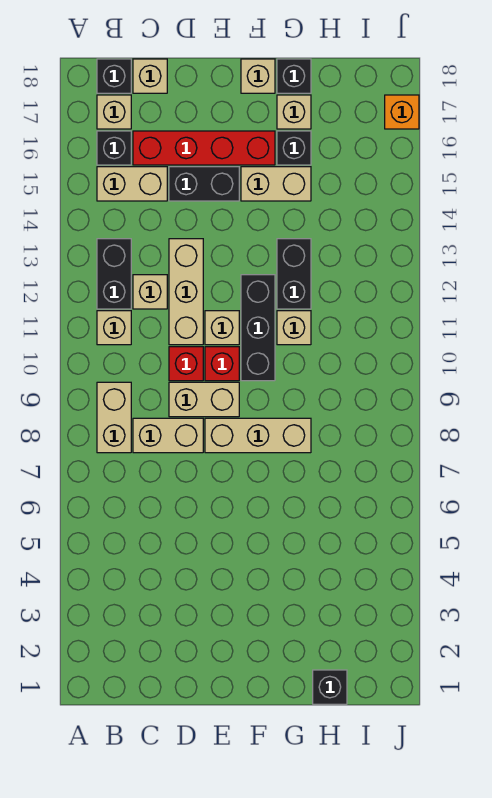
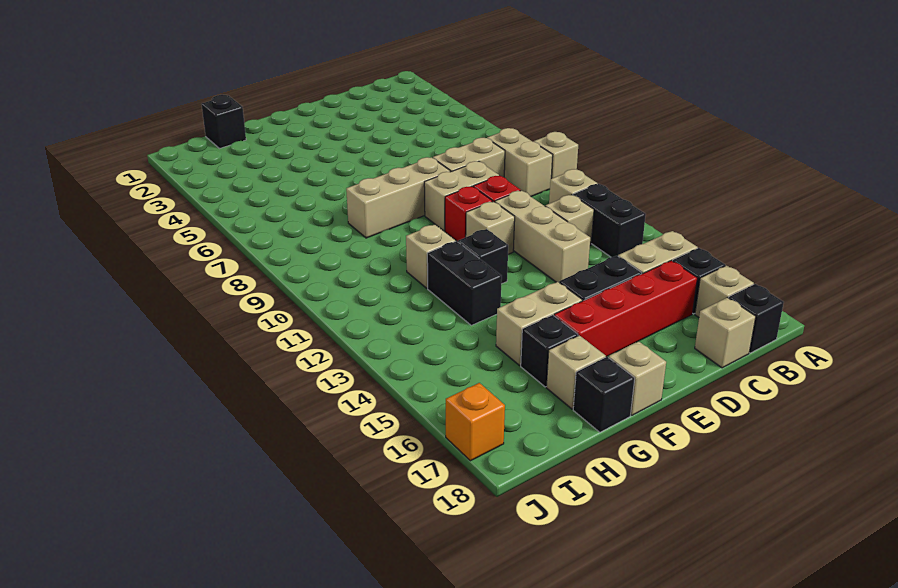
none -> tan brick A9 level 1
black brick F10:F12 level 1 -> black brick F12 level 1

